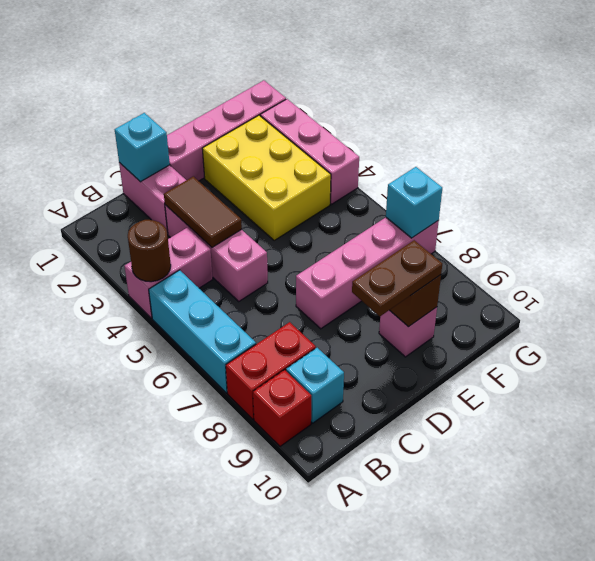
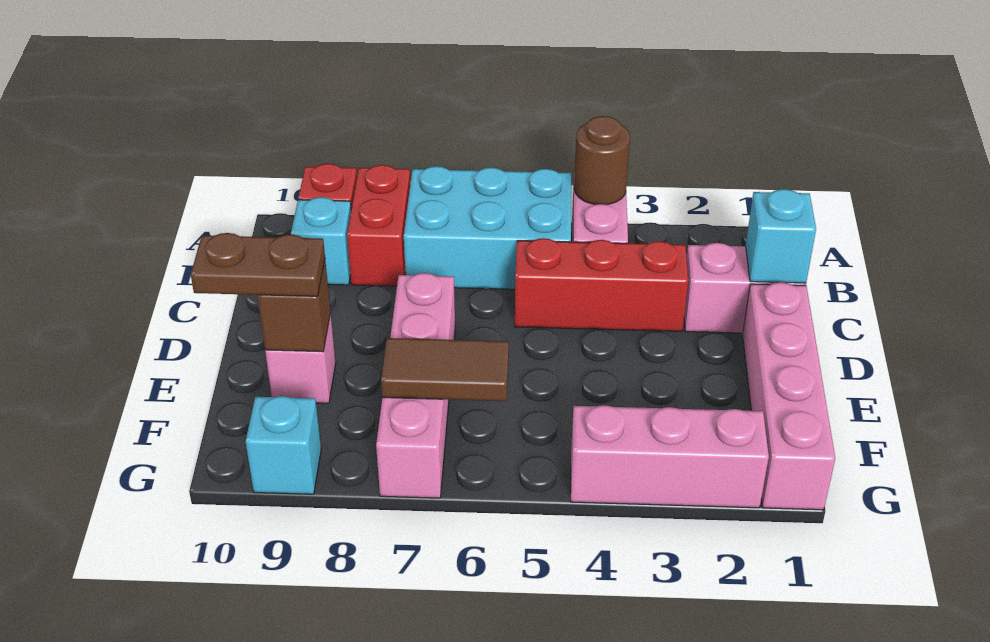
cyan brick A5:A7 level 1 -> cyan brick A5:B7 level 1
pink brick C3:C5 level 1 -> red brick C3:C5 level 1
brown tile C3:C4 level 2 -> brown tile F6:F7 level 2
brown plate D9:E9 level 3 -> brown plate E9:E10 level 3
yellow brick E2:F4 level 1 -> none
cyan brick G7 level 2 -> cyan brick G9 level 1

